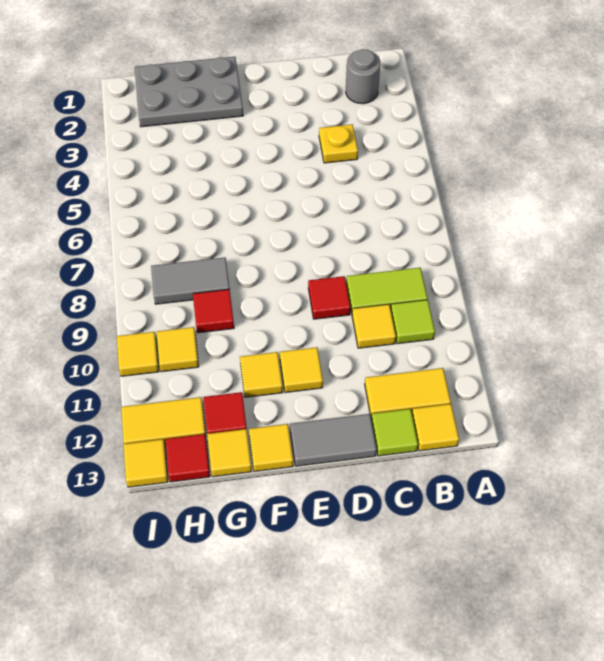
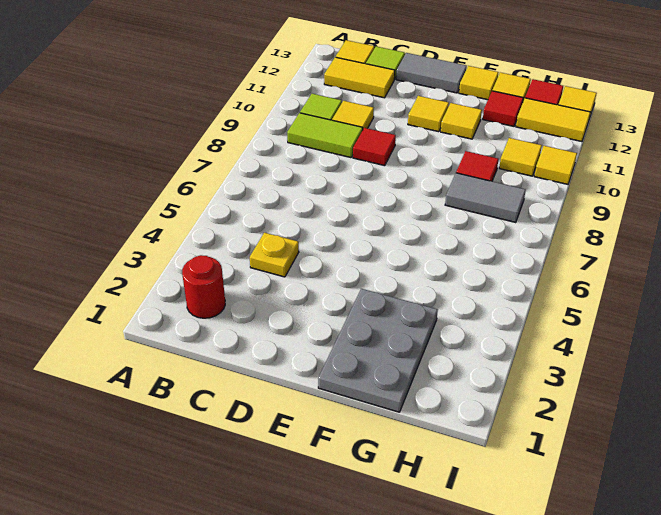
grey round brick B2 level 1 -> red round brick B2 level 1
grey plate F1:H2 level 1 -> grey plate F1:G3 level 1

